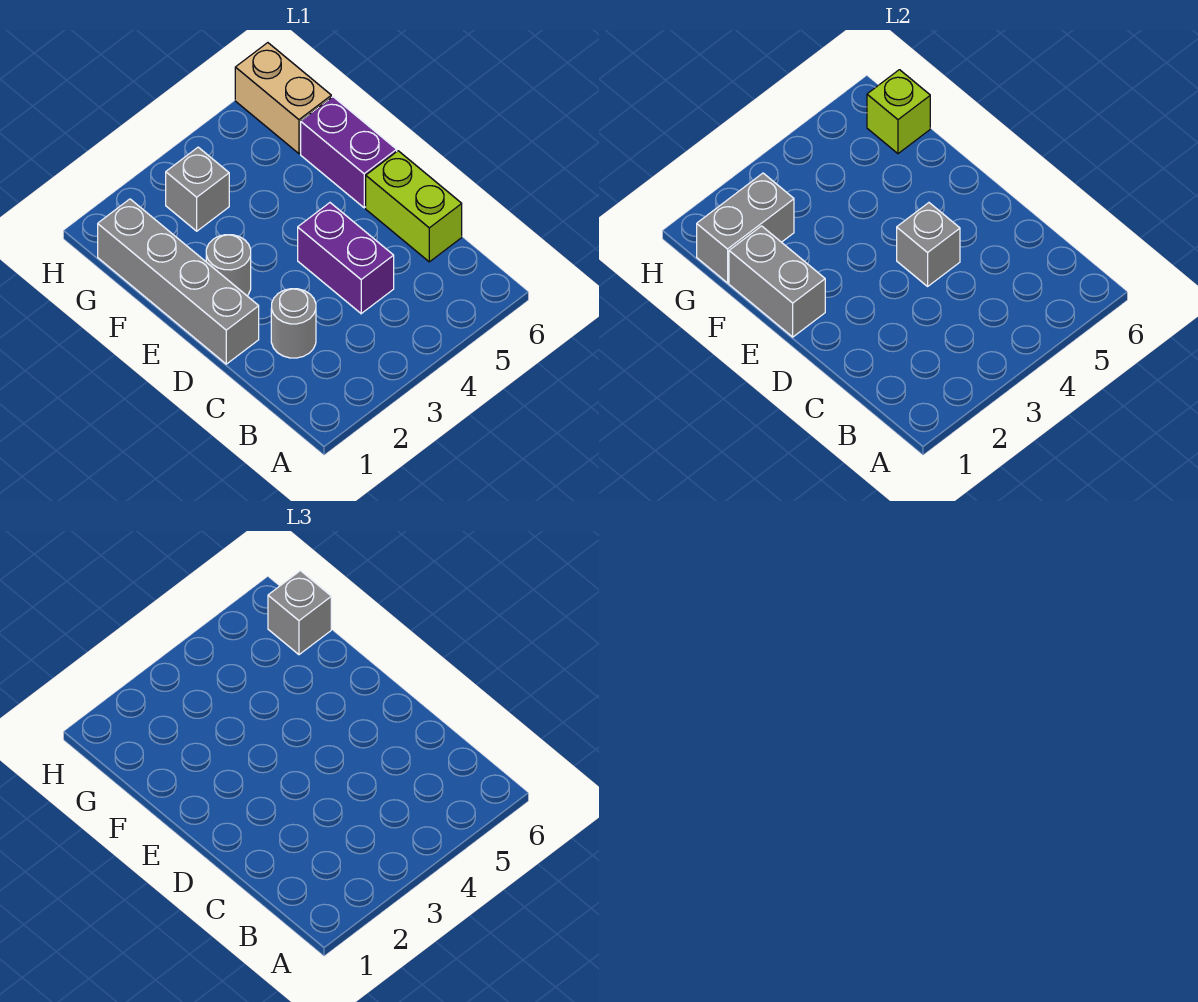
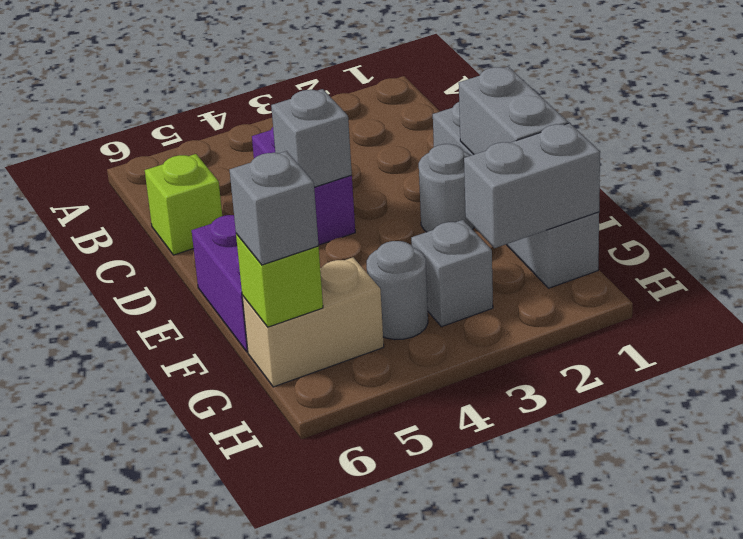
grey round brick C2 level 1 -> grey round brick G4 level 1
lime brick C6:D6 level 1 -> lime brick C6 level 1
tan brick G6:H6 level 1 -> tan brick G5:G6 level 1

